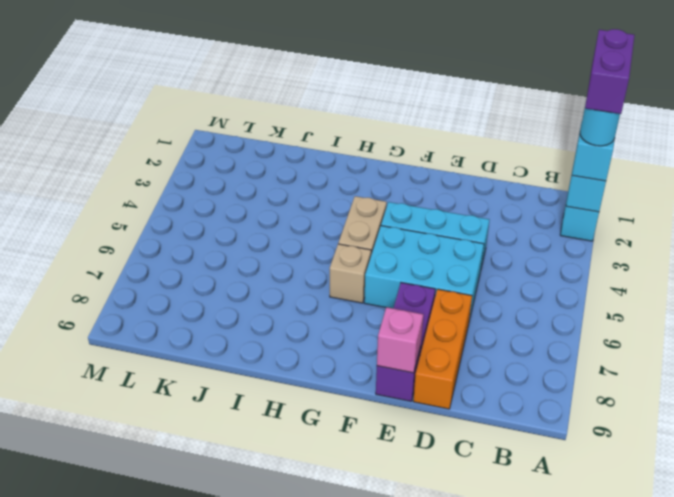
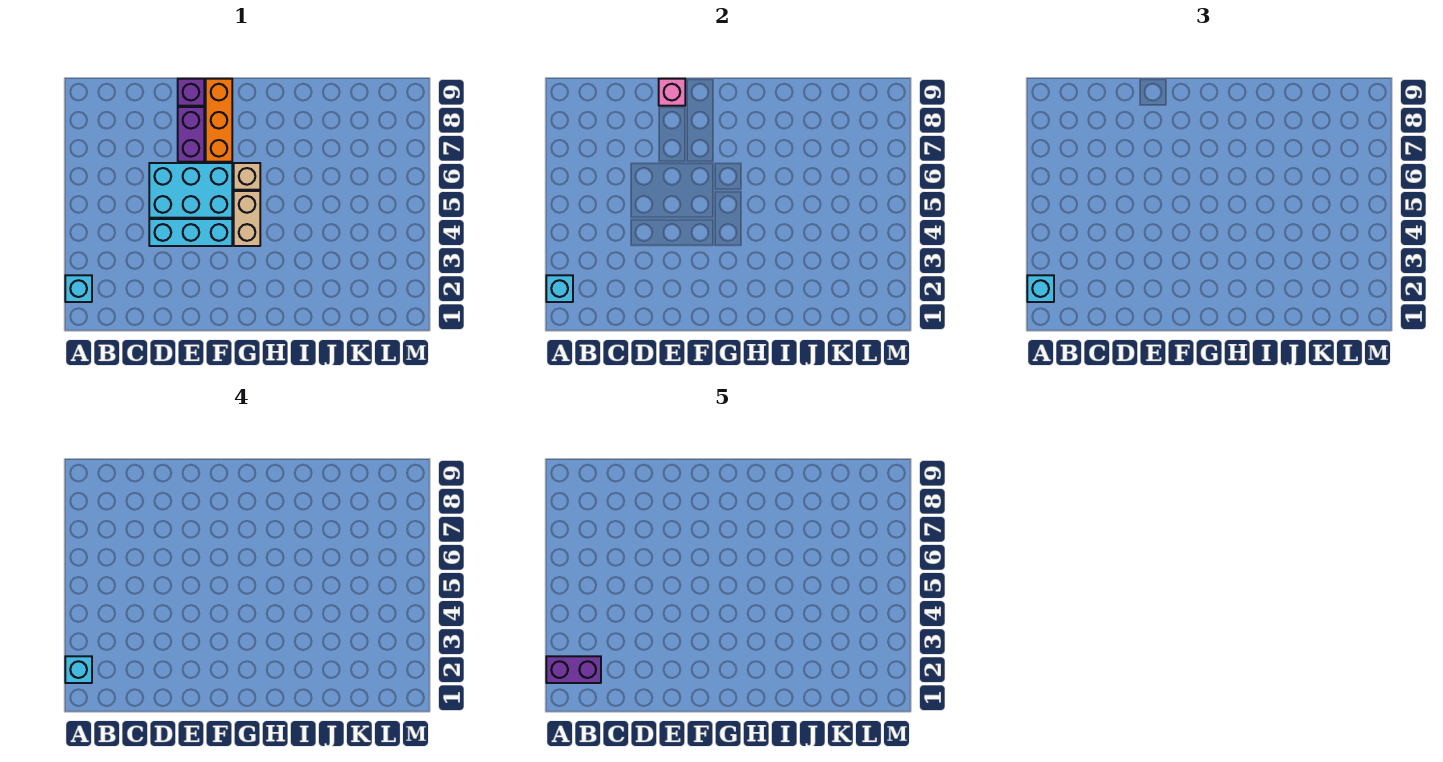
purple brick A1:A2 level 5 -> purple brick A2:B2 level 5
cyan round brick A2 level 4 -> cyan brick A2 level 4
orange brick D7:D9 level 1 -> orange brick F7:F9 level 1

